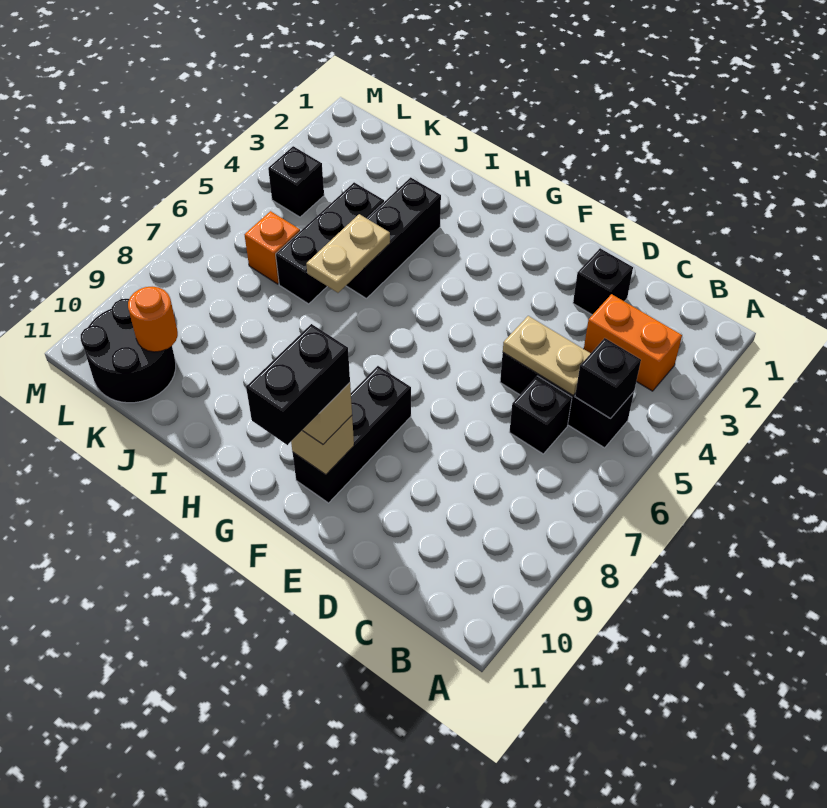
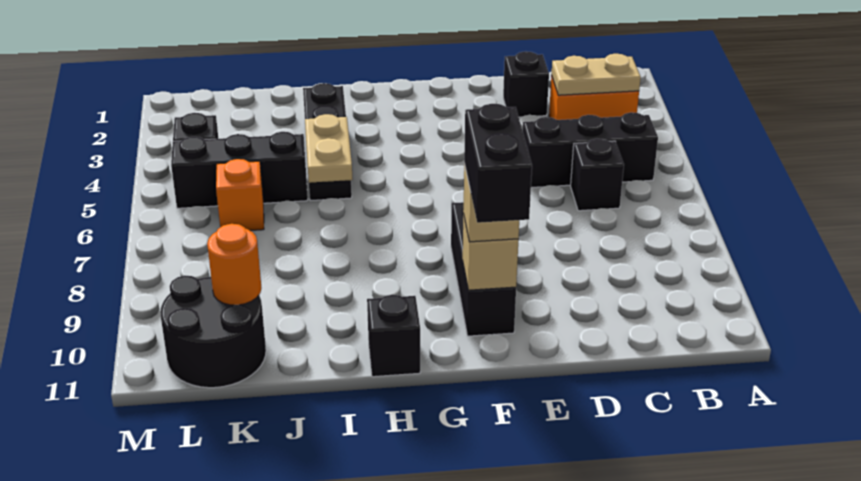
black brick B5 level 2 -> black brick H11 level 1
tan plate C5:D5 level 2 -> tan plate B3:C3 level 2
black brick J4:J6 level 1 -> black brick J5:L5 level 1

